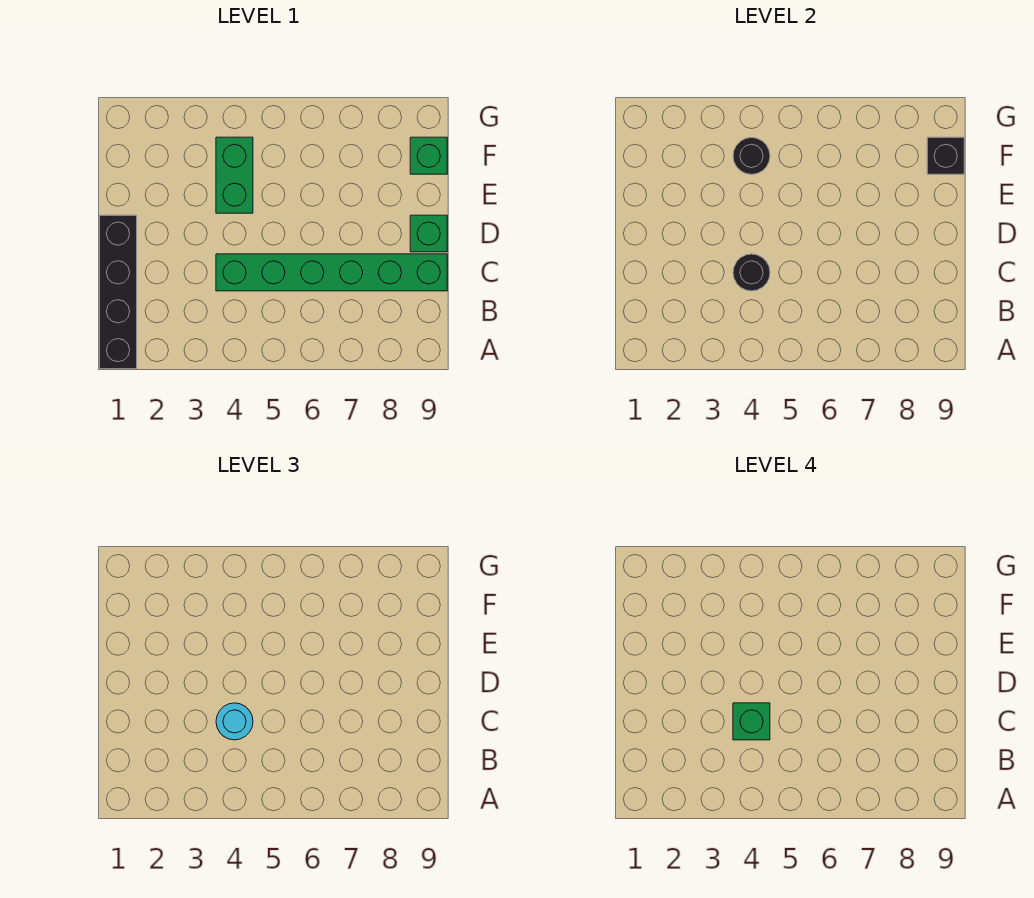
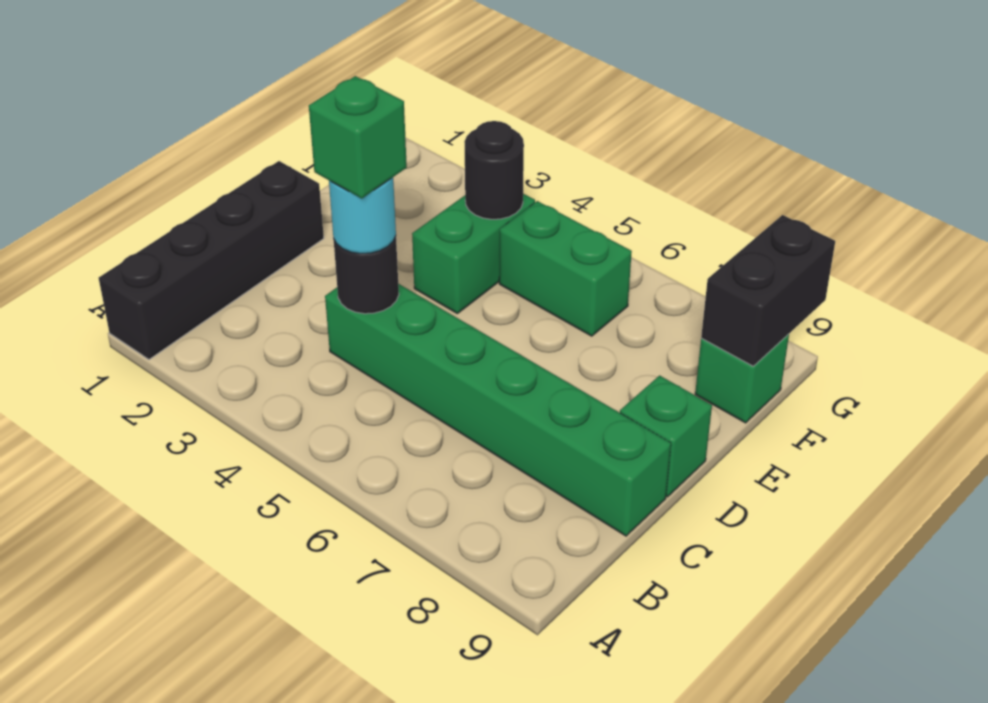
none -> green brick F5:F6 level 1
black brick F9 level 2 -> black brick F9:G9 level 2

